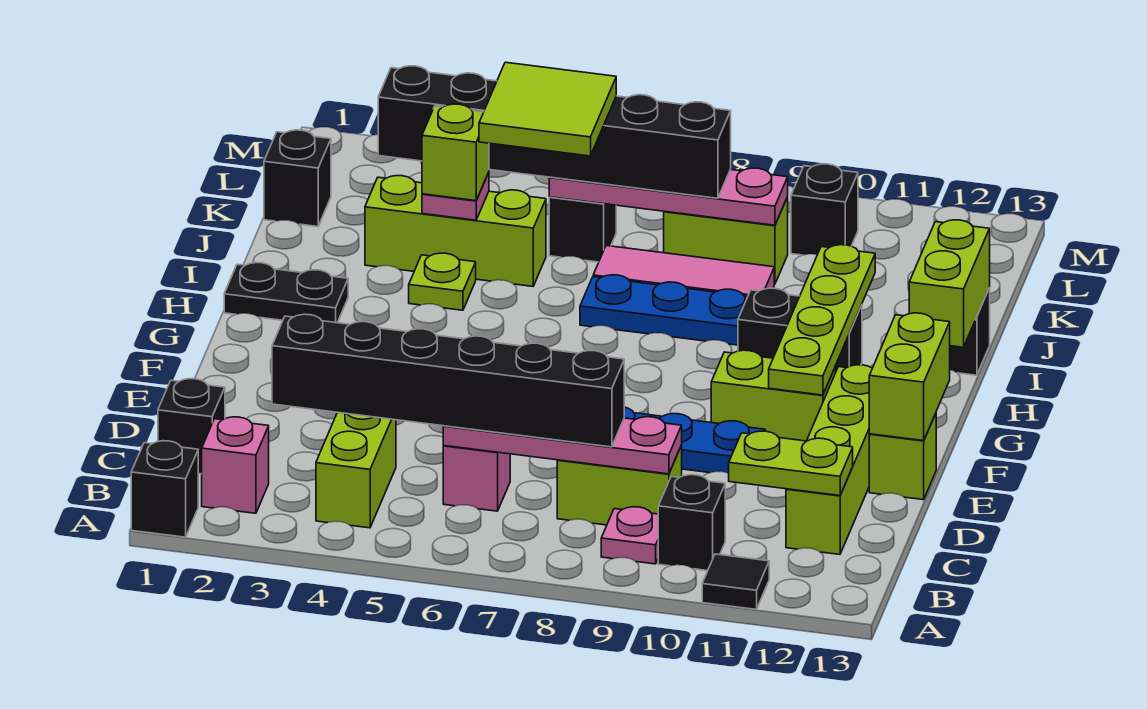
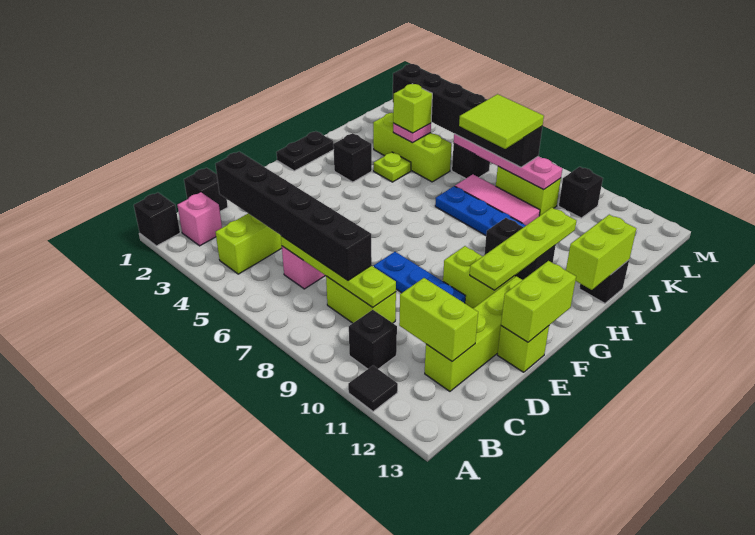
pink plate B9 level 1 -> none
pink plate C6:C9 level 2 -> lime plate C6:C9 level 2
lime plate C11:C12 level 2 -> lime brick C11:C12 level 2
black plate H1:H2 level 1 -> black plate G1:H1 level 1
lime tile J5:K6 level 4 -> lime tile J7:K8 level 4
black brick K1 level 1 -> black brick H3 level 1

